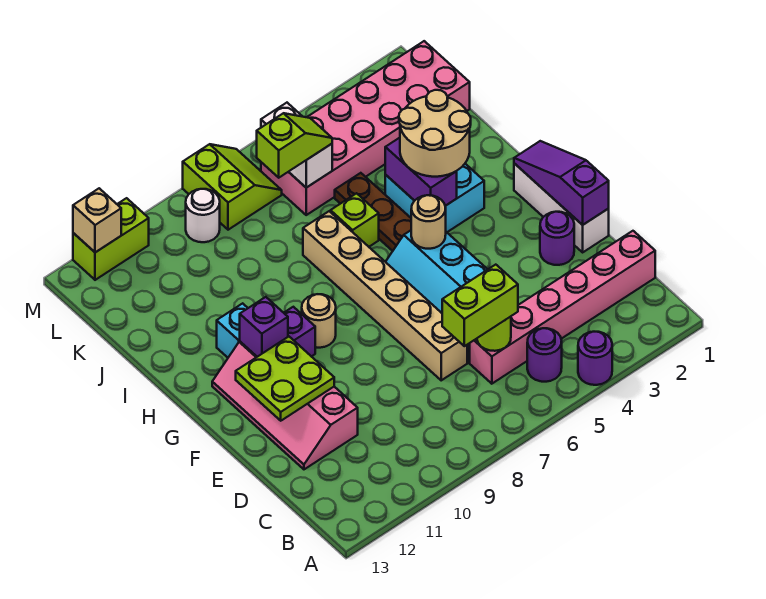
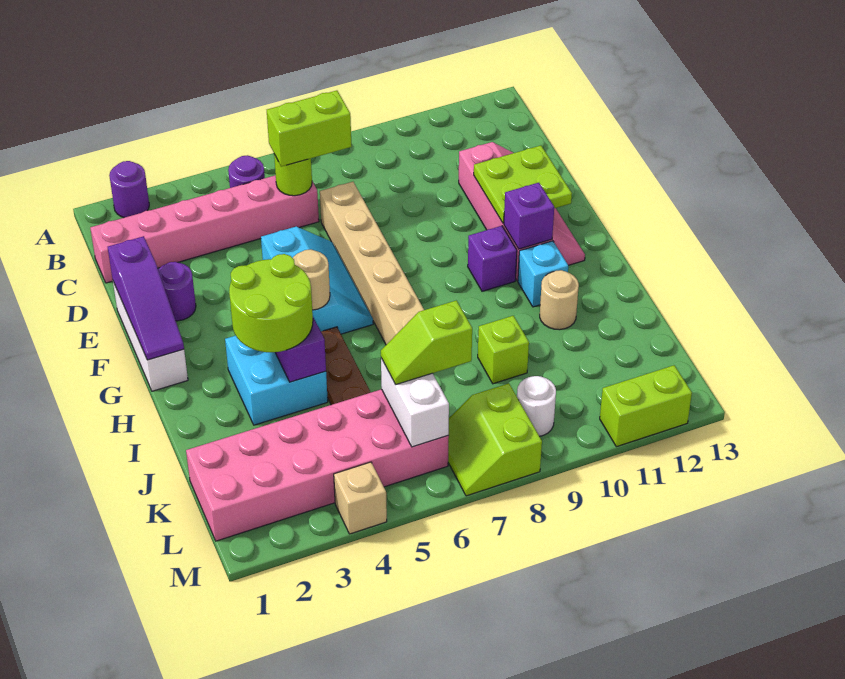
purple round brick A4 level 1 -> purple round brick A2 level 1
tan round brick G9 level 1 -> tan round brick I11 level 1
tan round brick H3:I4 level 3 -> lime round brick H3:I4 level 3
lime brick I6 level 1 -> lime brick J9 level 1
tan brick M12 level 2 -> tan brick M4 level 1

